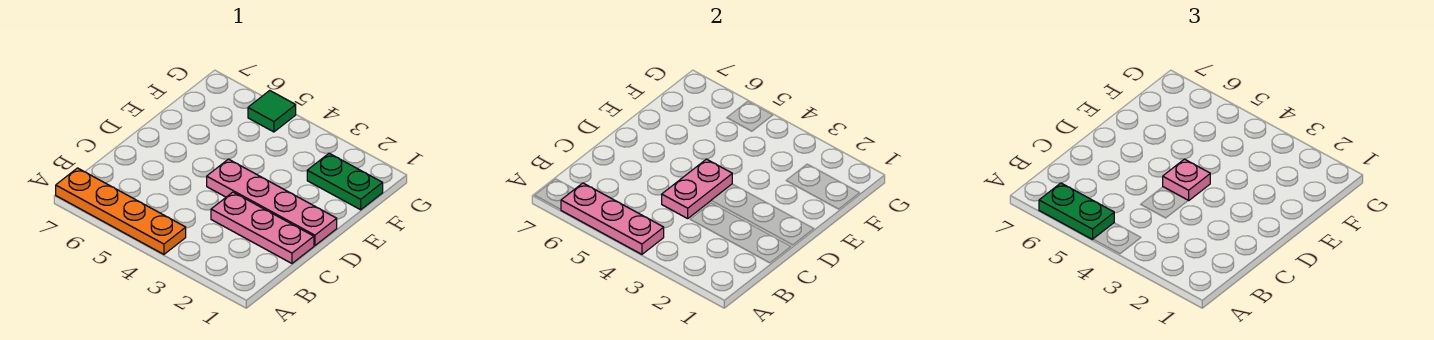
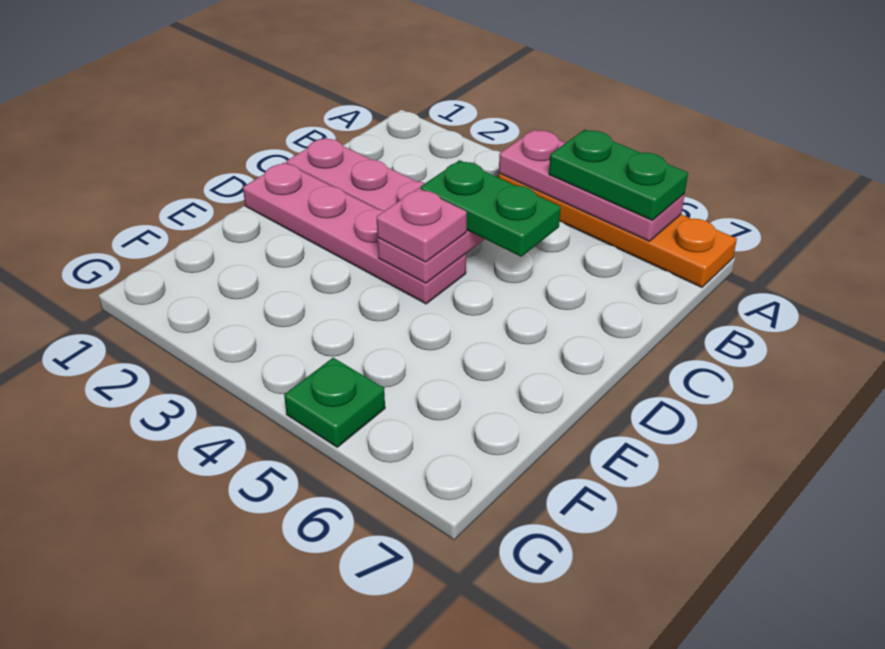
green plate F1:F2 level 1 -> green plate C4:C5 level 3
green tile G5 level 1 -> green plate G5 level 1

